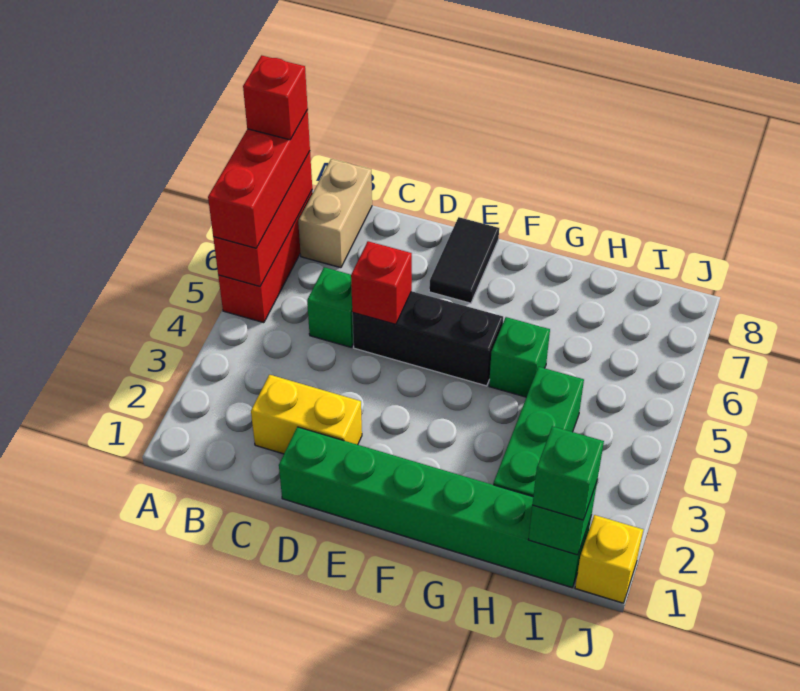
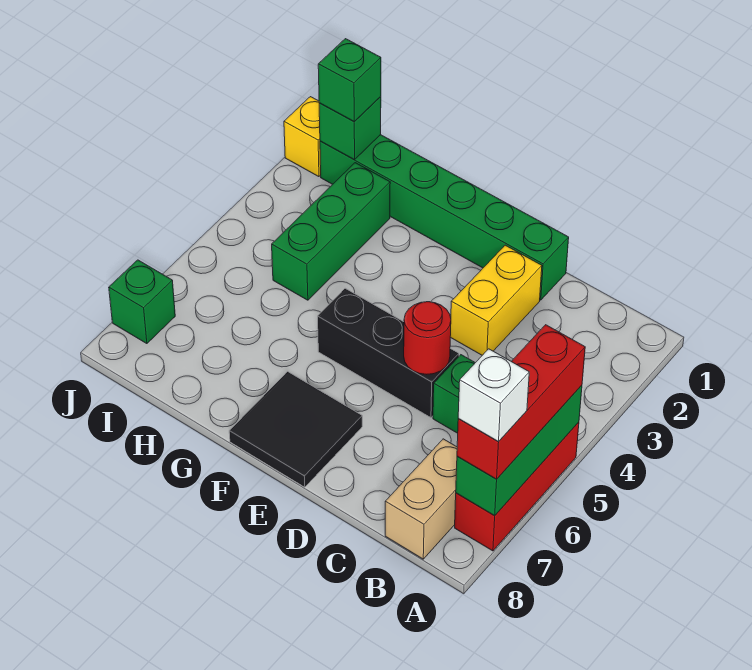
red brick A5:A7 level 2 -> green brick A5:A7 level 2
red brick A7 level 4 -> white brick A7 level 4
yellow brick C2:D2 level 1 -> yellow brick D2:D3 level 1
red brick D5 level 2 -> red round brick D5 level 2
black tile E7:E8 level 1 -> black tile E7:F8 level 1
green brick G5 level 1 -> green brick J7 level 1

